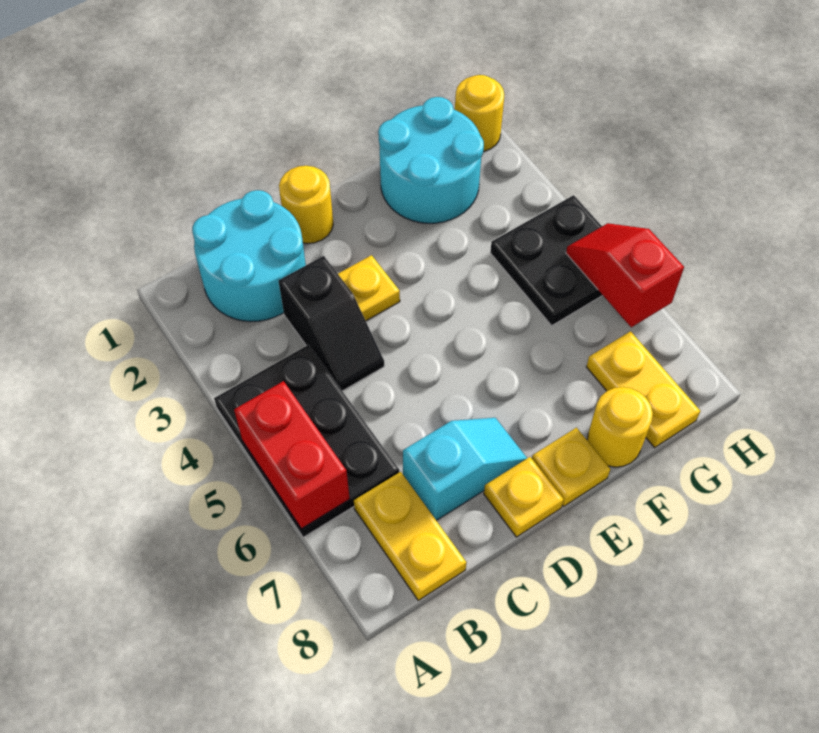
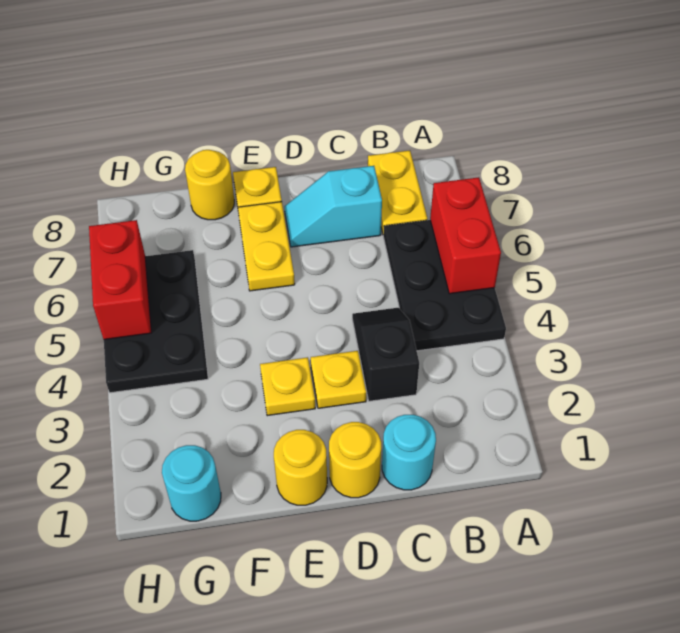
cyan round brick B1:C2 level 1 -> cyan round brick C1 level 1
yellow plate D8 level 1 -> yellow plate E3 level 1
cyan round brick F1:G2 level 1 -> cyan round brick G1 level 1
black plate G4:H5 level 1 -> black plate G4:H6 level 1
yellow plate G7:G8 level 1 -> yellow plate E6:E7 level 1
yellow round brick H1 level 1 -> yellow round brick E1 level 1
red slope H5:H6 level 2 top 6 -> red brick H5:H6 level 2

